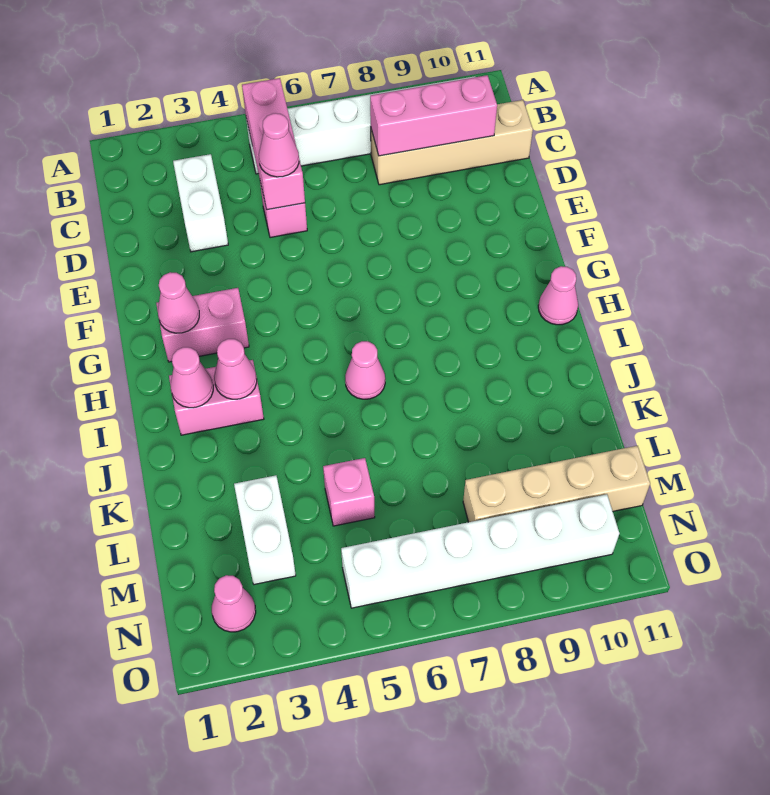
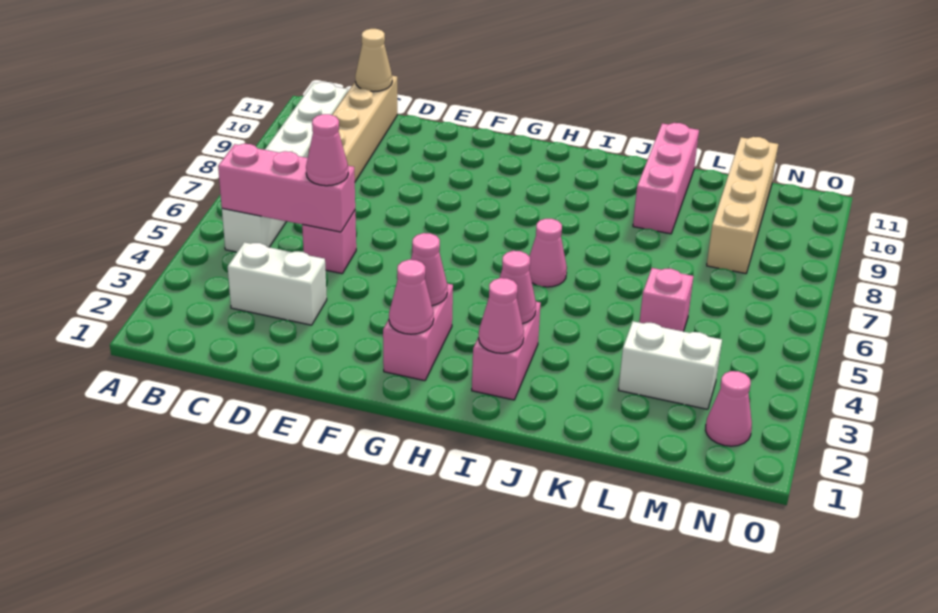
pink brick C8:C10 level 2 -> pink brick K9:K11 level 1
none -> tan cone C11 level 2
pink cone H11 level 1 -> pink cone G3 level 2
white brick N5:N10 level 1 -> none

